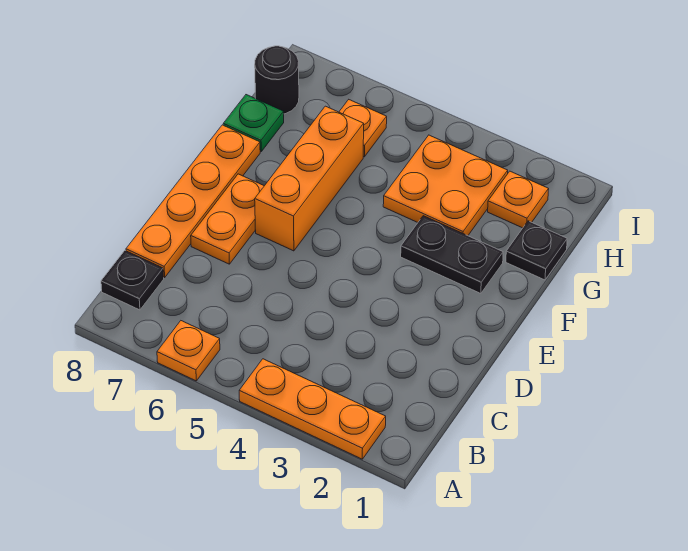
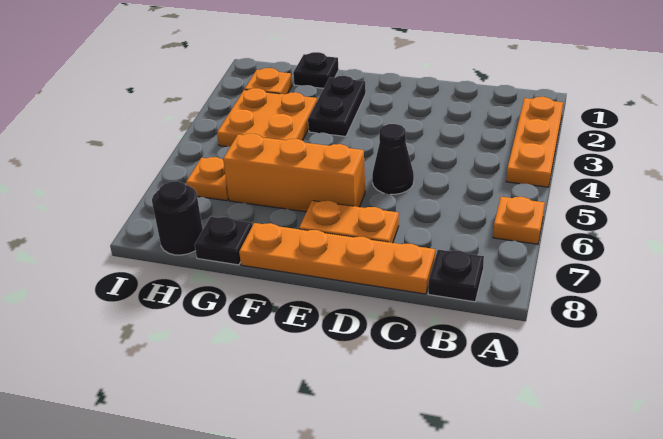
none -> black cone D5 level 1
green plate G8 level 1 -> black plate G8 level 1

